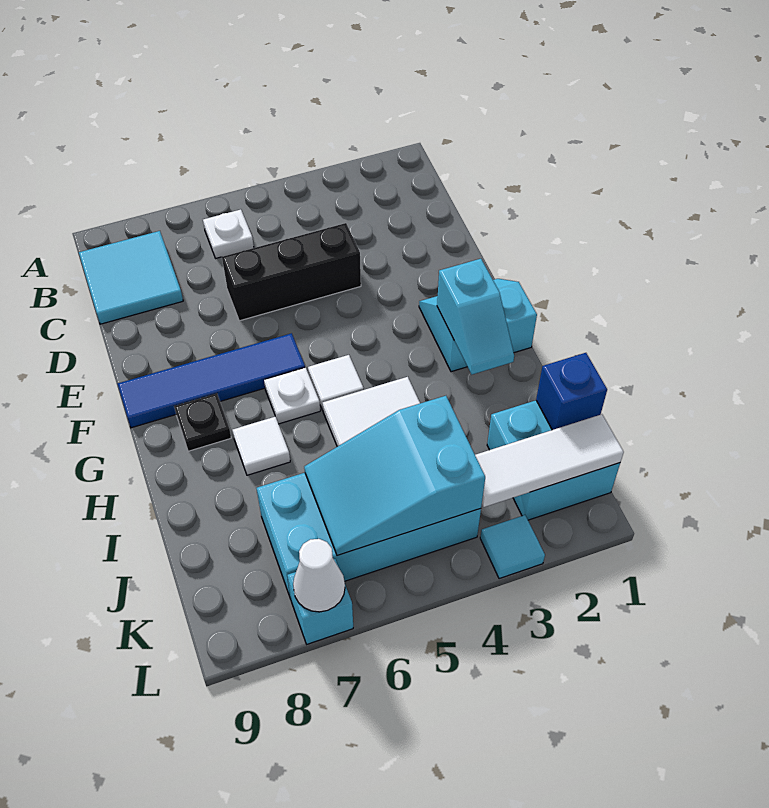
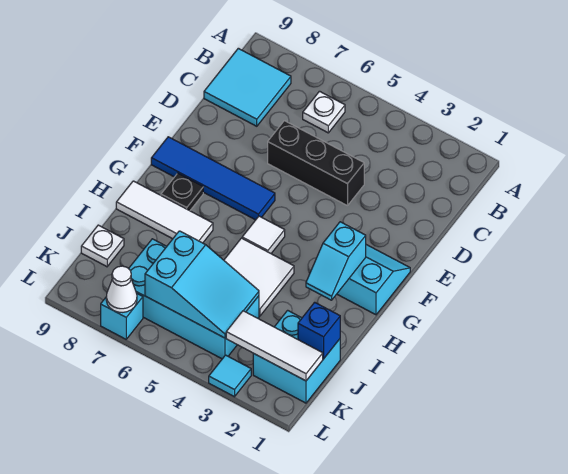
white plate G6 level 1 -> white plate J9 level 1
white tile H7 level 1 -> white tile H7:H9 level 1
cyan slope J4:K6 level 2 top 4 -> cyan slope J4:K6 level 2 top 6

